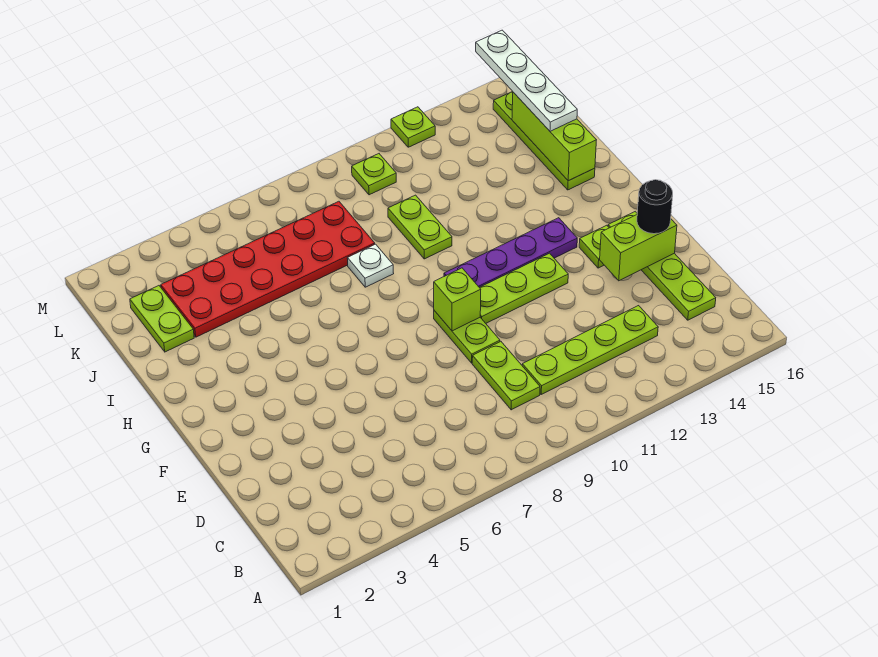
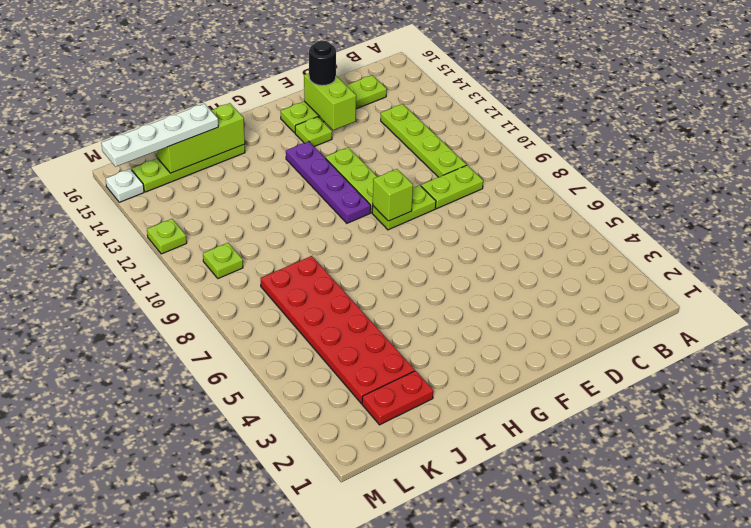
white plate I8 level 1 -> white plate M15 level 1
lime plate I10:J10 level 1 -> none
lime plate J2:K2 level 1 -> red plate J2:K2 level 1

